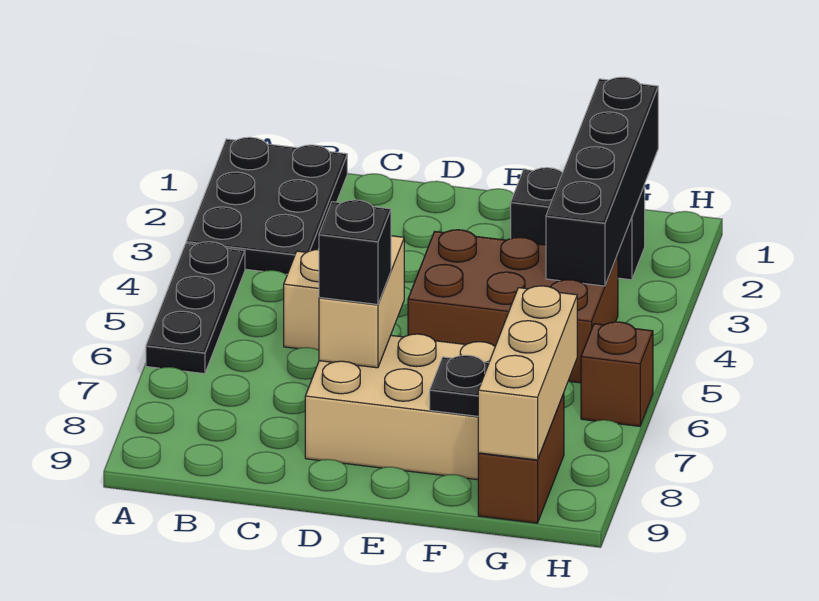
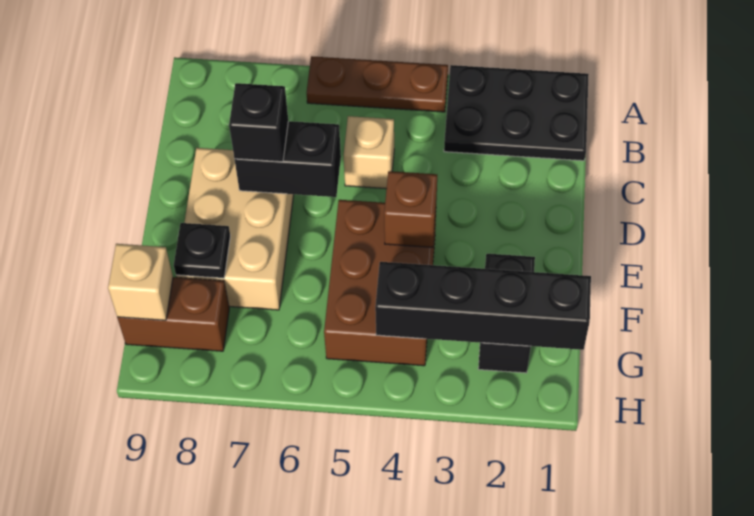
black plate A4:A6 level 1 -> brown plate A4:A6 level 1
tan brick D6:D7 level 2 -> black brick D6:D7 level 2
tan brick G7:G9 level 2 -> tan brick G9 level 2
brown brick H6 level 1 -> brown brick E4 level 2

